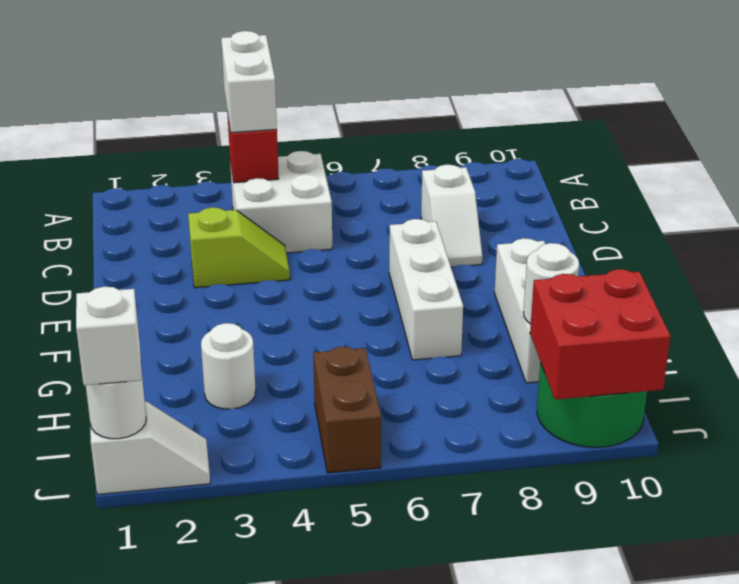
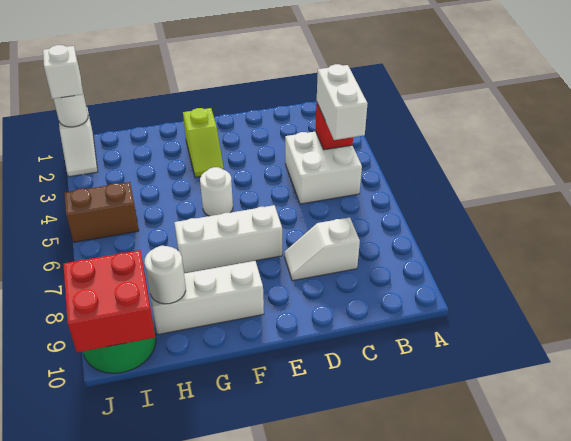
white brick A4:B4 level 3 -> white brick B4:B5 level 3
lime slope D3:D4 level 1 top 3 -> lime slope F2:F3 level 1 top 2
white round brick H3 level 1 -> white round brick F5 level 1

